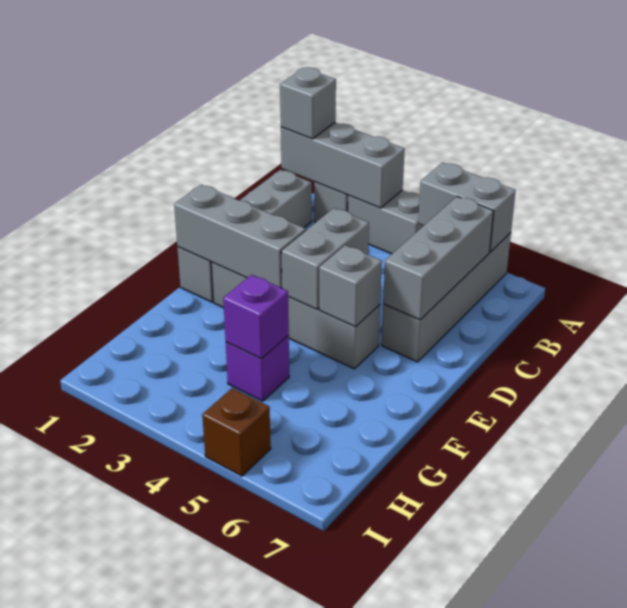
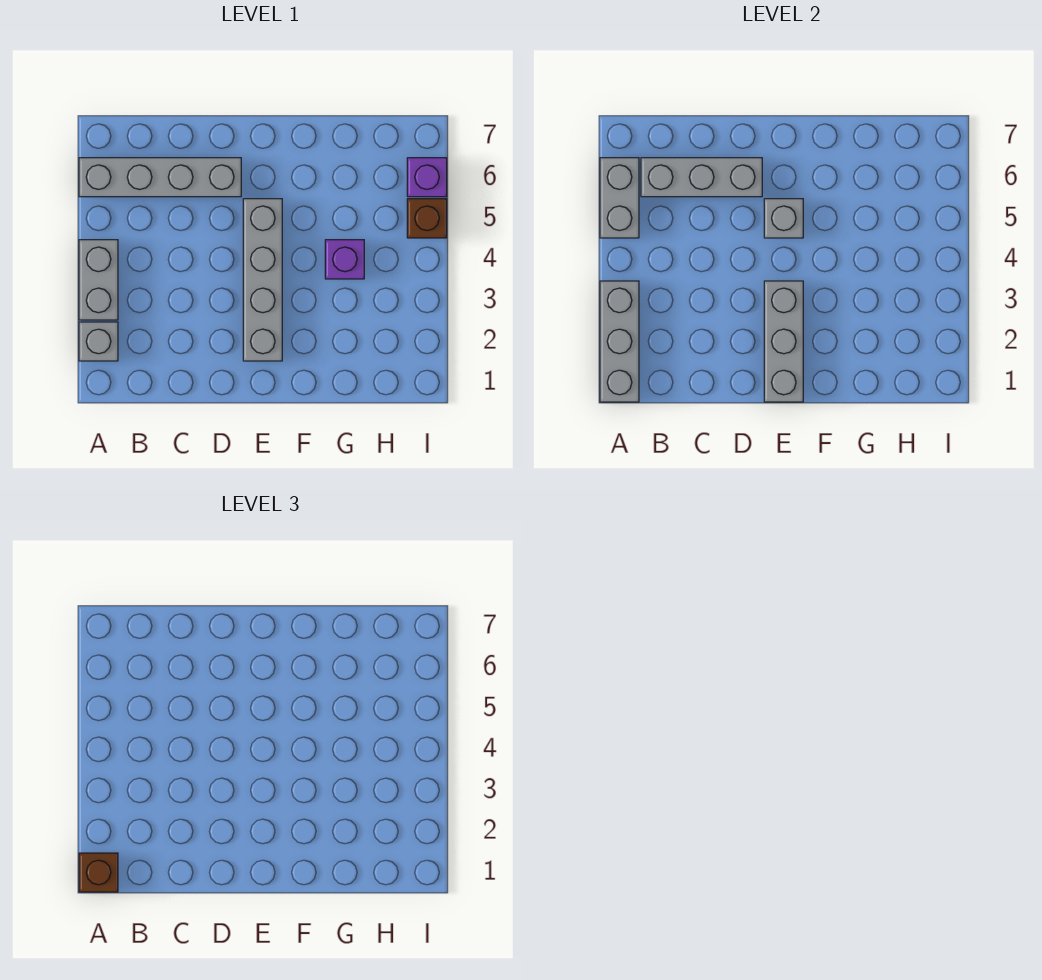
grey brick A1 level 3 -> brown brick A1 level 3
grey brick B1:E1 level 1 -> none
grey brick D4:E4 level 2 -> none
purple brick G4 level 2 -> purple brick I6 level 1

